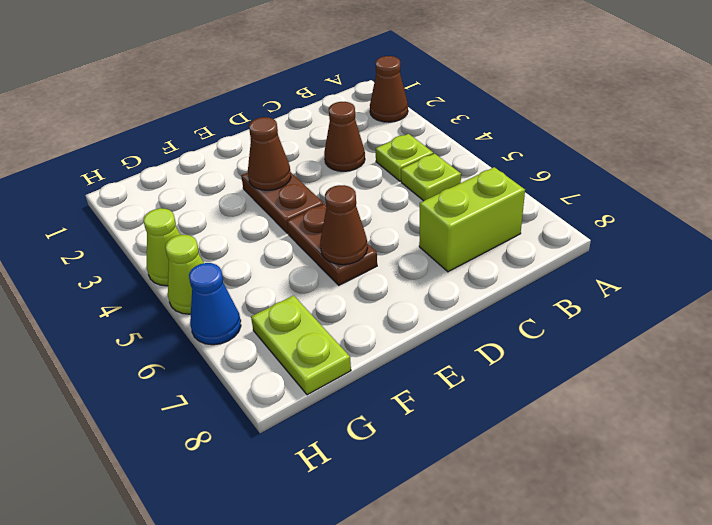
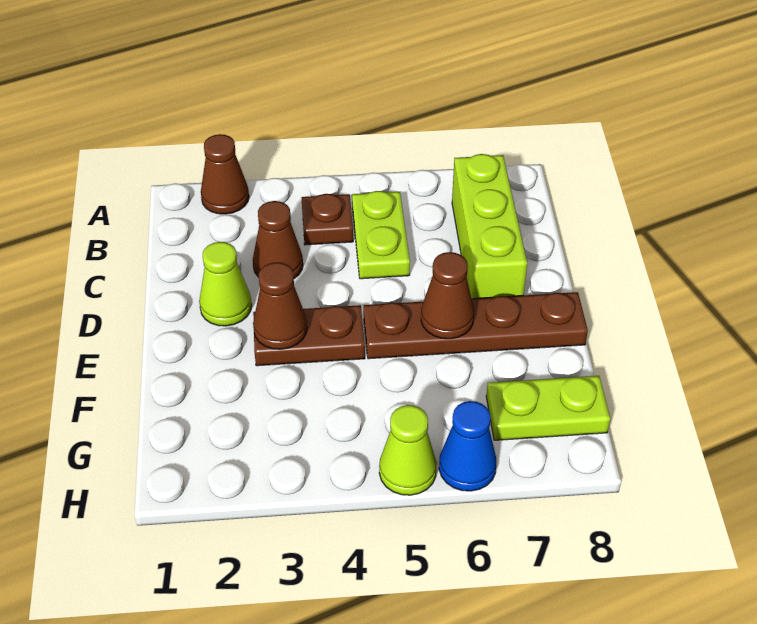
lime plate B4 level 1 -> brown plate B4 level 1
lime plate B5 level 1 -> lime plate B5:C5 level 1
lime brick B7:C7 level 1 -> lime brick B7:D7 level 1
brown plate E5:E6 level 1 -> brown plate E5:E8 level 1
lime cone H4 level 1 -> lime cone D2 level 1

